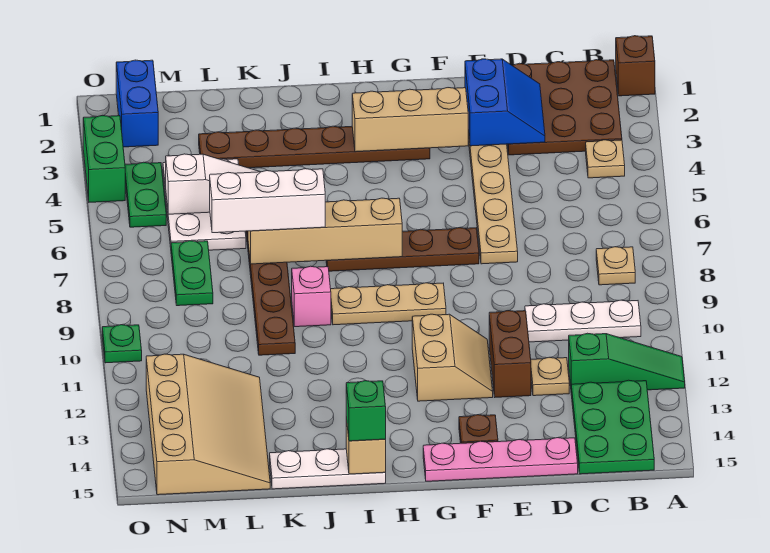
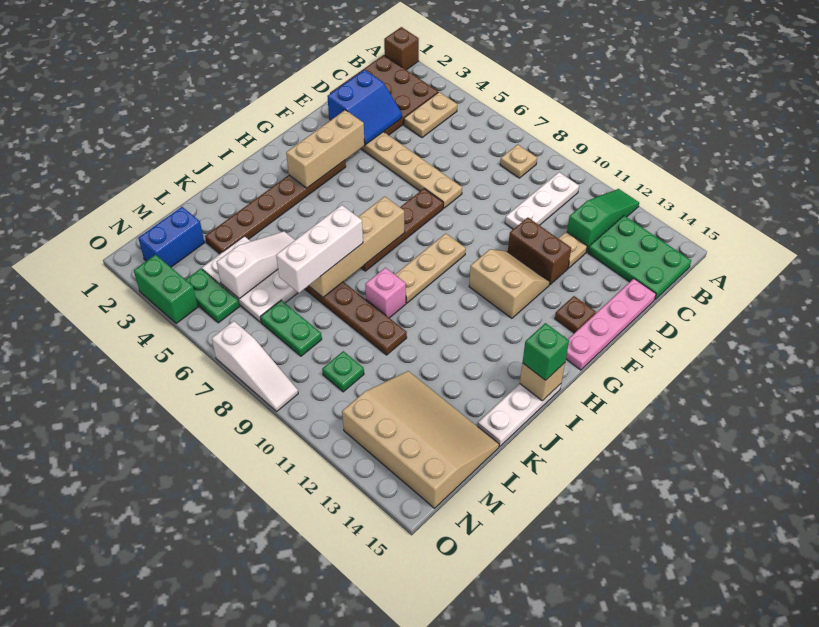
tan plate B4 level 1 -> tan plate B4:C4 level 1
blue slope D2:E3 level 2 top E -> blue slope D2:E3 level 2 top 2
blue brick N1:N2 level 1 -> blue brick M2:N2 level 1
none -> white slope O7:O9 level 1 top 7
green plate O10 level 1 -> green plate M10 level 1

